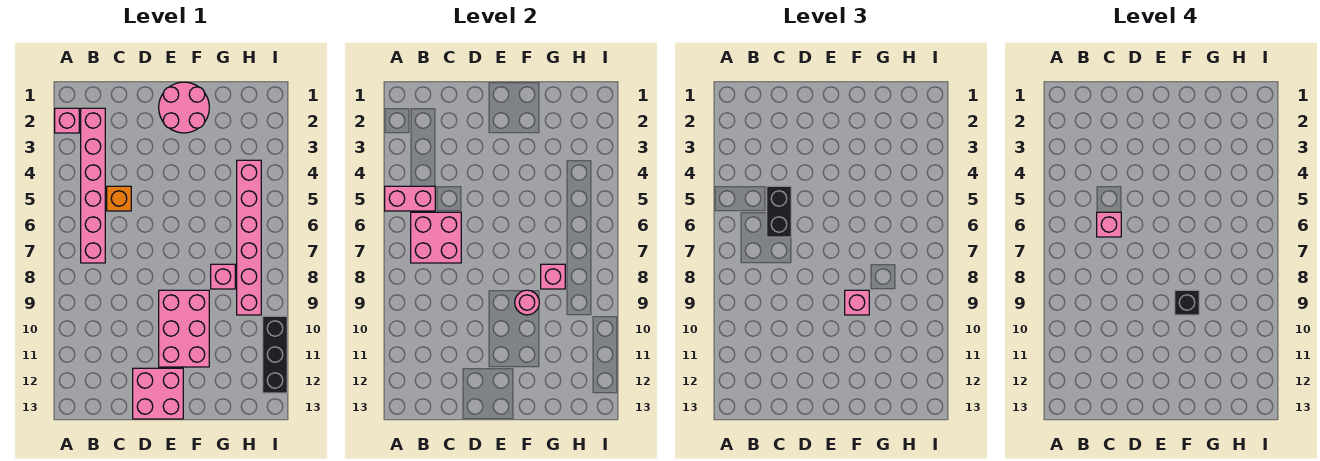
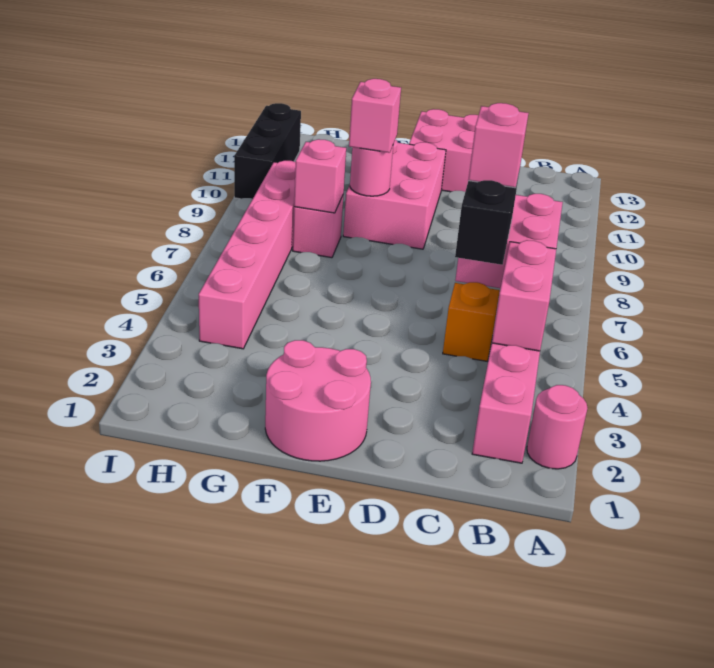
pink brick A2 level 1 -> pink round brick A2 level 1
pink brick A5:B5 level 2 -> pink brick B4:B5 level 2
black brick F9 level 4 -> none

